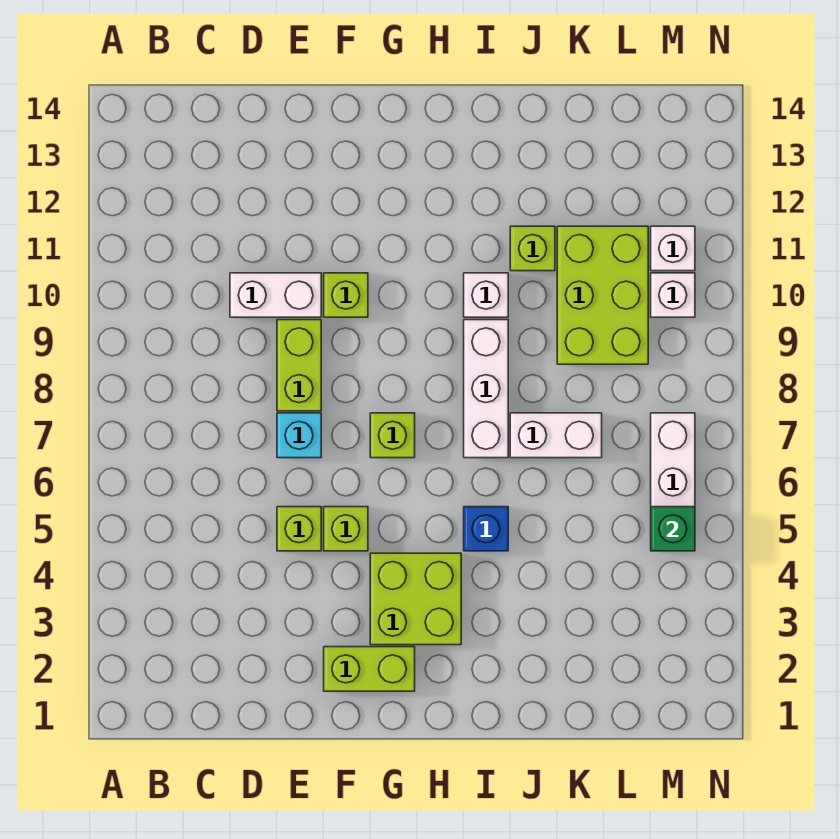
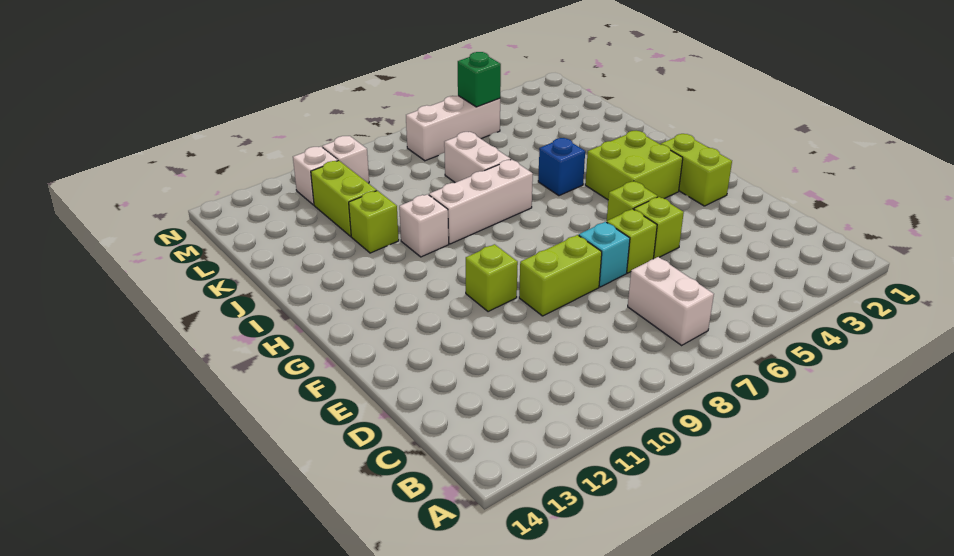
white brick D10:E10 level 1 -> white brick B7:C7 level 1
lime brick G7 level 1 -> lime brick E6 level 1
lime brick K9:L11 level 1 -> lime brick K11:L11 level 1

